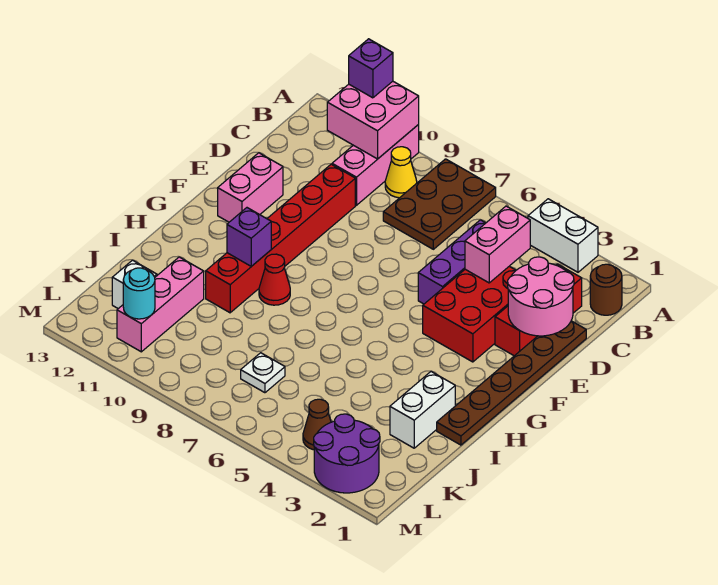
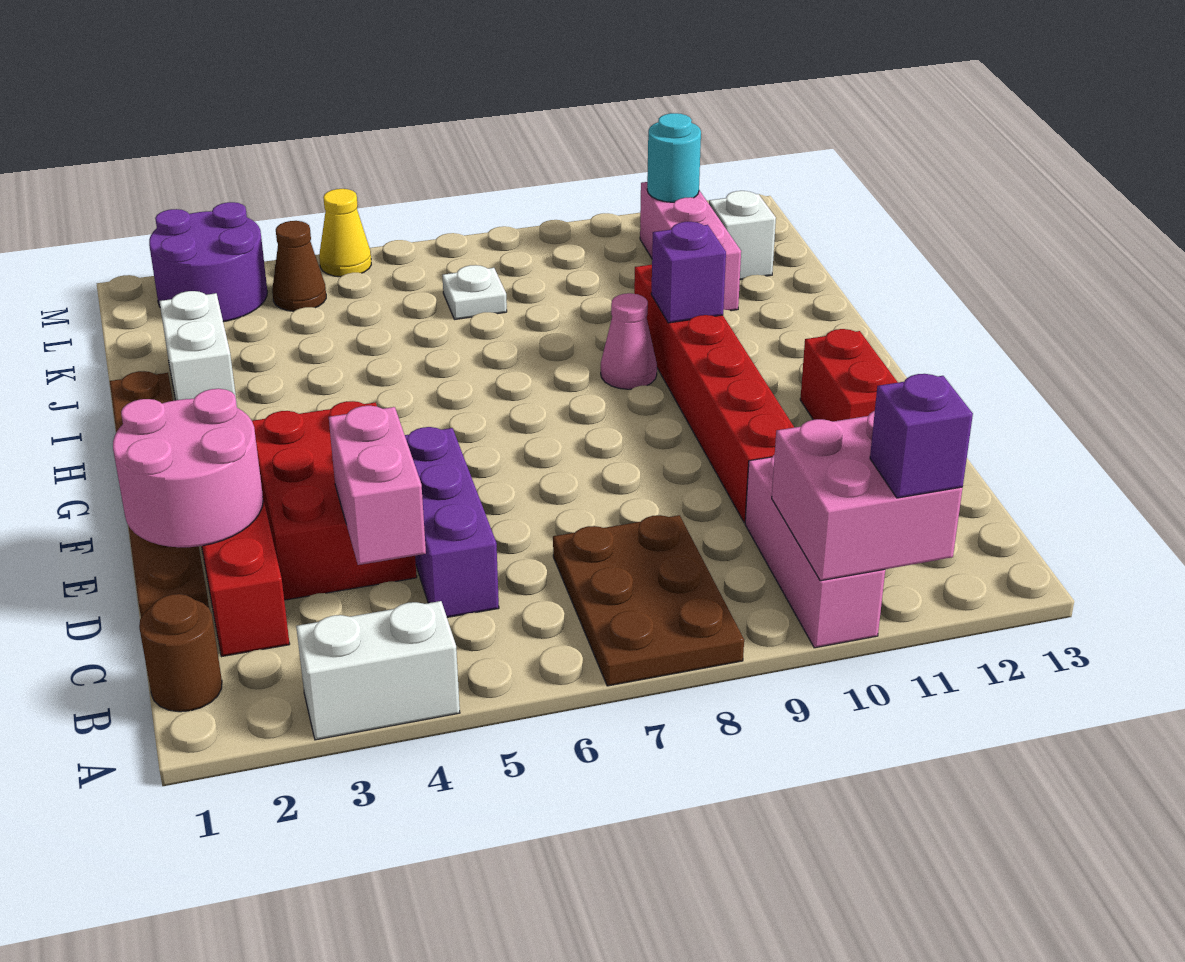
yellow cone B9 level 1 -> yellow cone M5 level 1
pink brick E12:F12 level 1 -> red brick E12:F12 level 1
red cone H9 level 1 -> pink cone H9 level 1

